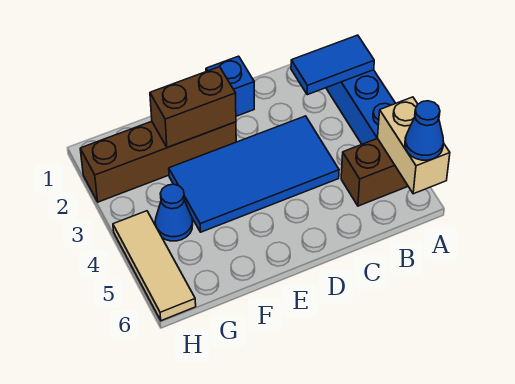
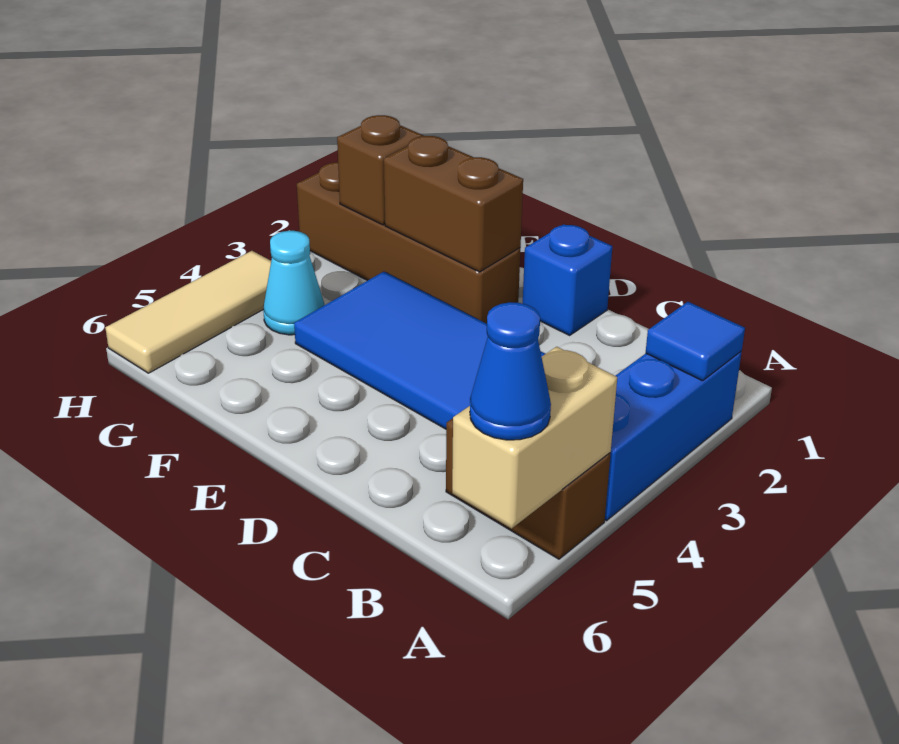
blue tile A2:B2 level 2 -> blue tile A2 level 2
none -> brown brick G2 level 2
blue cone G4 level 1 -> cyan cone G4 level 1

